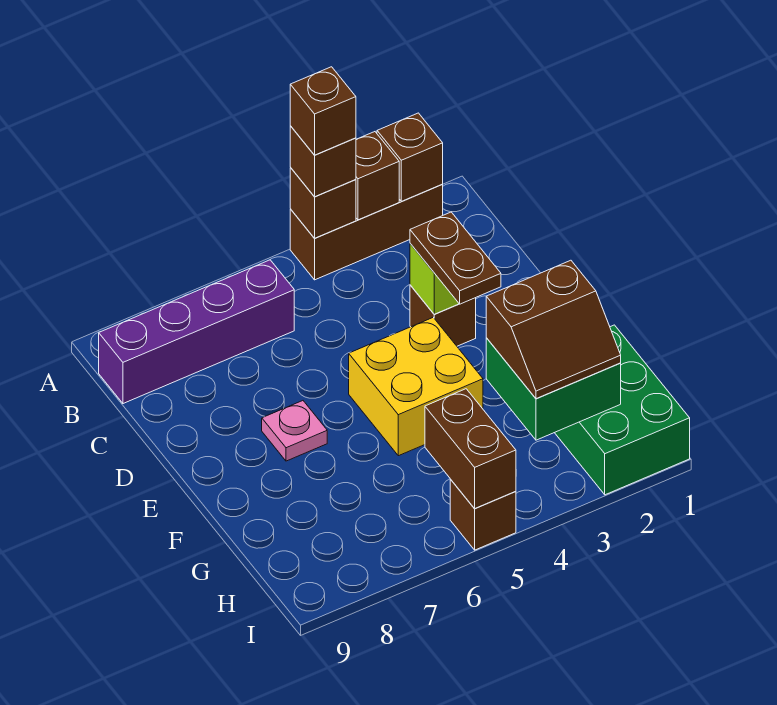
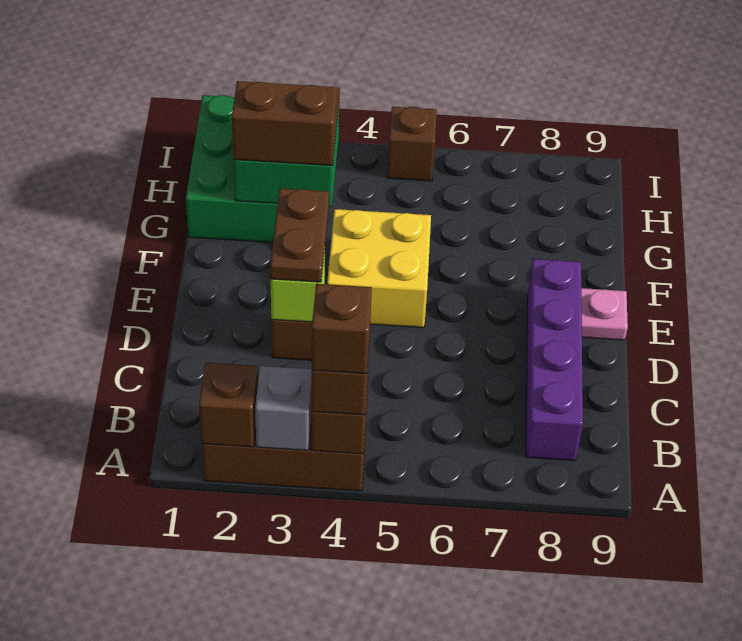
brown brick A3 level 2 -> grey brick A3 level 2
purple brick B6:B9 level 1 -> purple brick B8:E8 level 1
pink plate E7 level 1 -> pink plate E9 level 1
brown brick H5:I5 level 2 -> none

